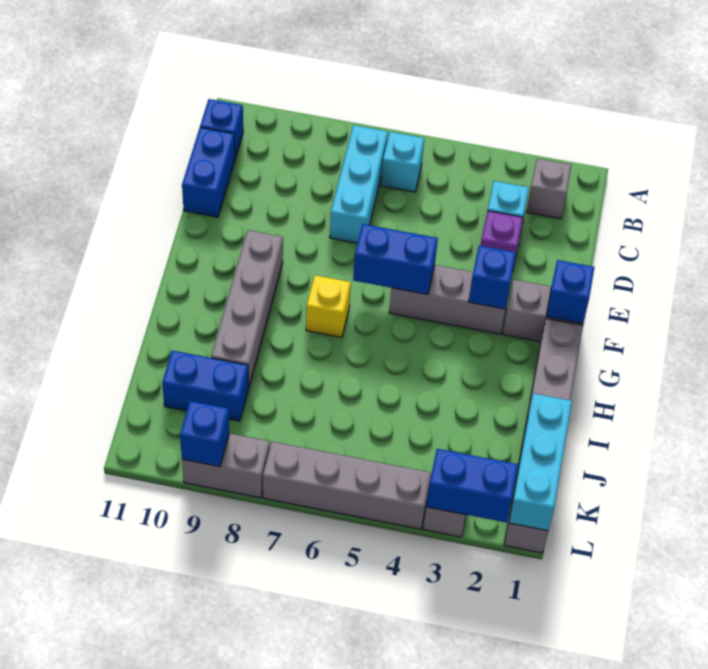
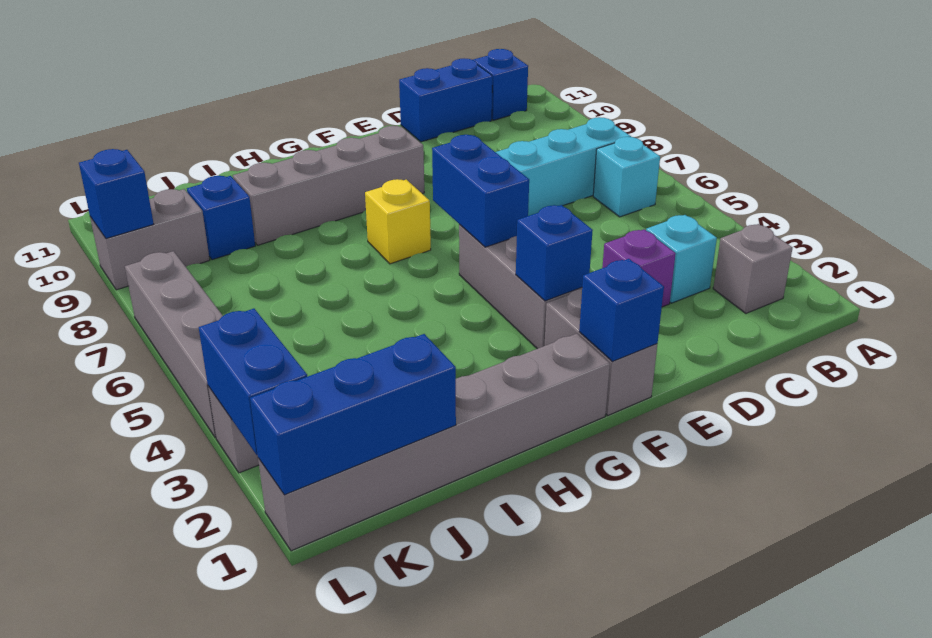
cyan brick J1:L1 level 2 -> blue brick J1:L1 level 2
blue brick J9:J10 level 1 -> blue brick J9 level 1
grey brick L8:L9 level 1 -> grey brick K9:L9 level 1

